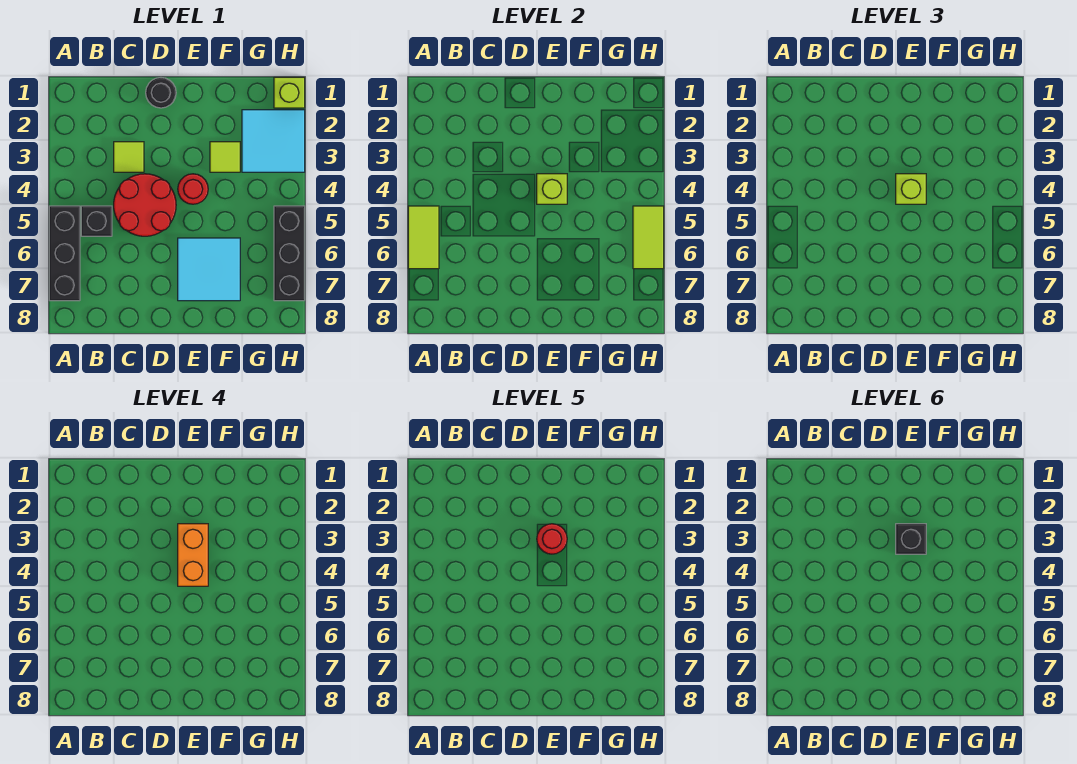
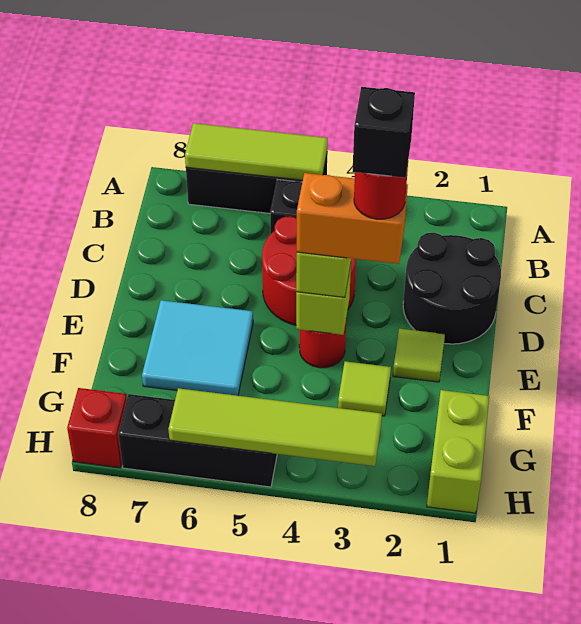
lime tile A5:A6 level 2 -> lime tile A5:A7 level 2
lime tile C3 level 1 -> lime tile E2 level 1
black round brick D1 level 1 -> black round brick C1:D2 level 1
cyan tile G2:H3 level 1 -> none
lime brick H1 level 1 -> lime brick G1:H1 level 1
lime tile H5:H6 level 2 -> lime tile H3:H6 level 2
none -> red brick H8 level 1

